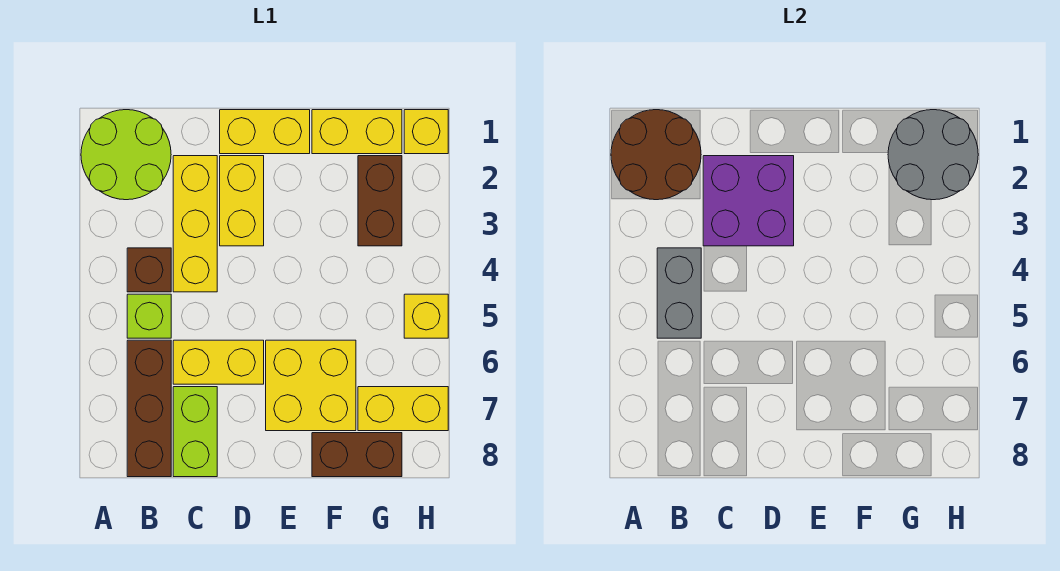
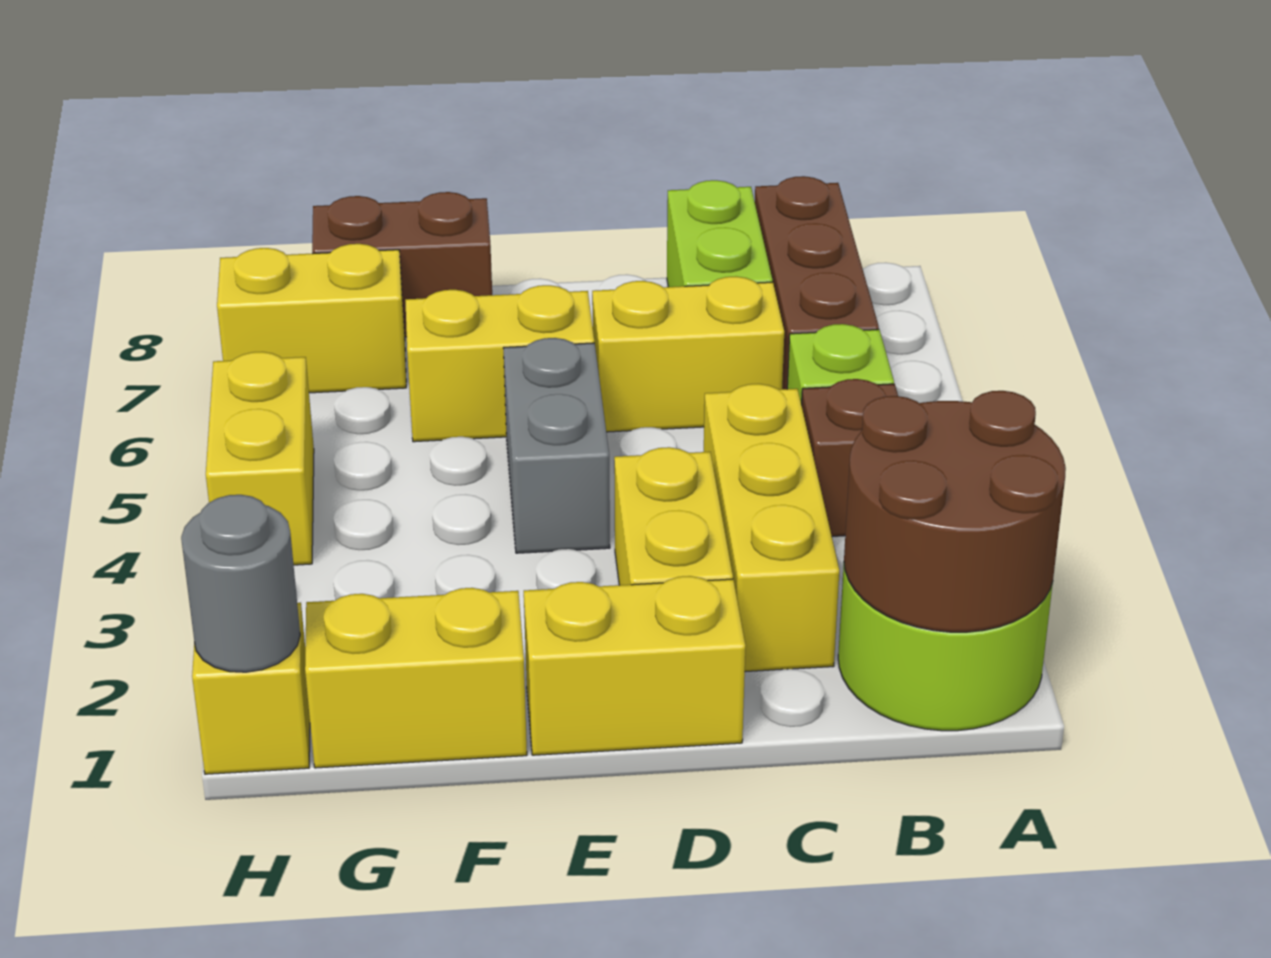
grey brick B4:B5 level 2 -> grey brick E4:E5 level 1
purple brick C2:D3 level 2 -> none
yellow brick E6:F7 level 1 -> yellow brick E6:F6 level 1
grey round brick G1:H2 level 2 -> grey round brick H1 level 2
brown brick G2:G3 level 1 -> none
yellow brick H5 level 1 -> yellow brick H4:H5 level 1

